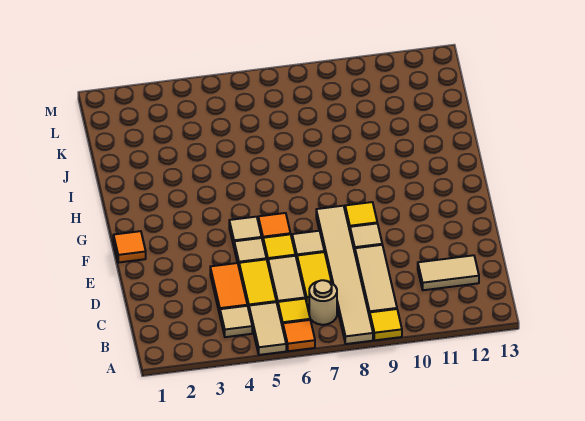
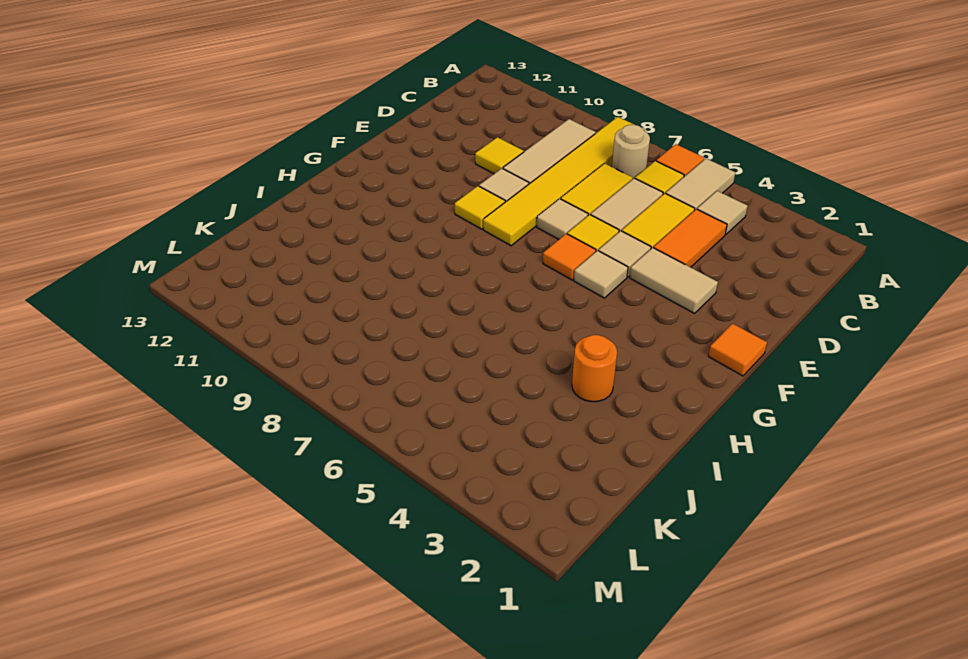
tan tile A8:F8 level 1 -> yellow tile A8:F8 level 1
yellow tile A9 level 1 -> yellow tile D10 level 1
tan tile C11:C12 level 1 -> tan tile E3:E4 level 1
none -> orange round brick I3 level 1

